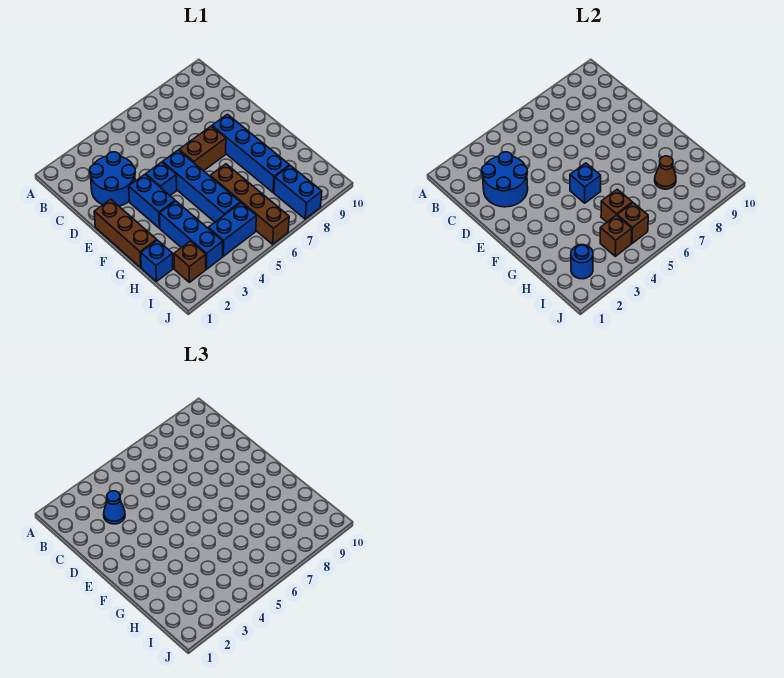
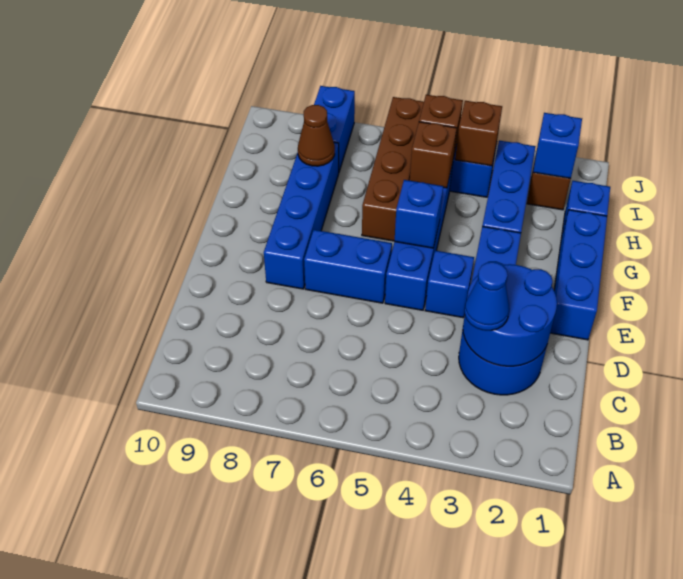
brown brick E1:G1 level 1 -> blue brick E1:G1 level 1
brown brick E6:E7 level 1 -> blue brick E6:E7 level 1
blue round brick I2 level 2 -> blue brick I2 level 2

